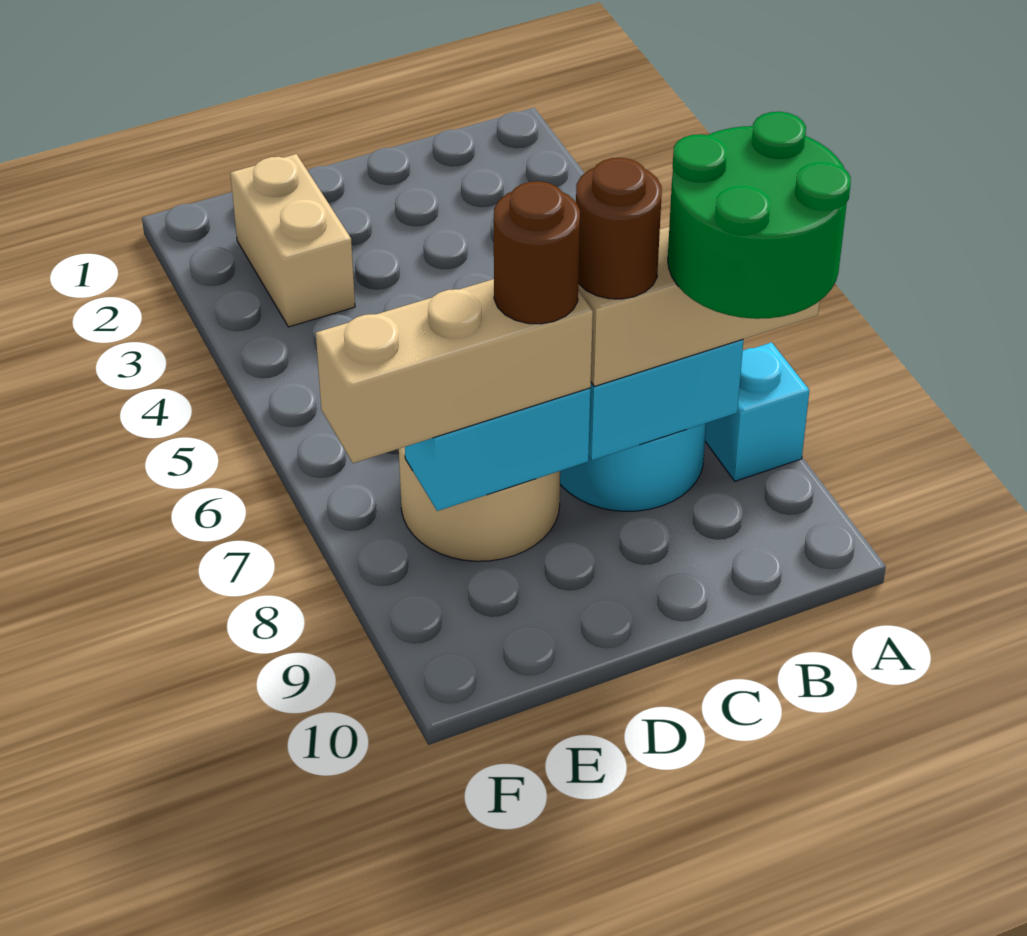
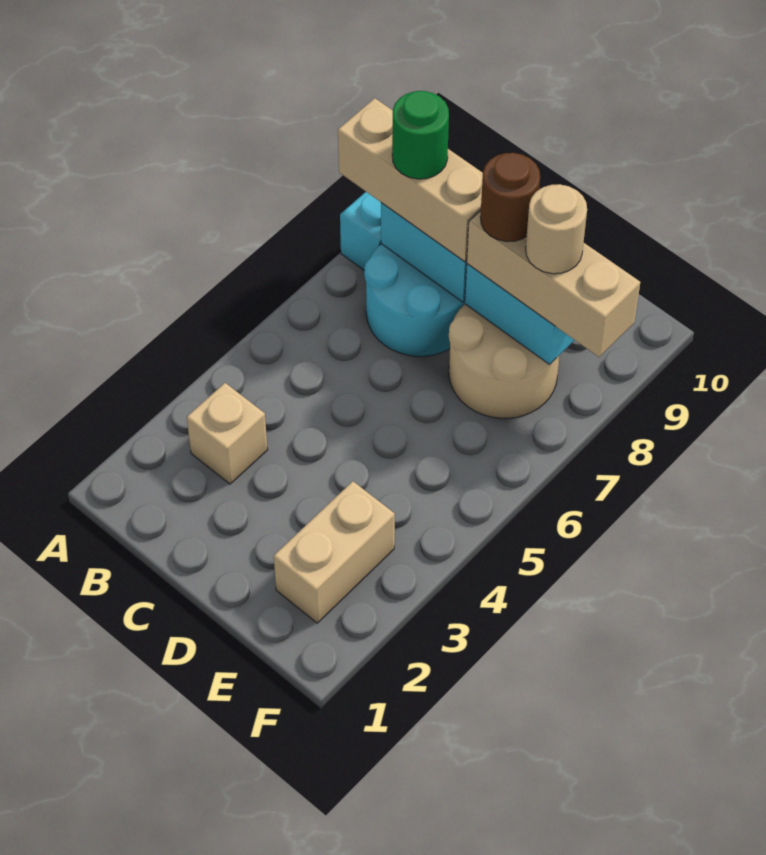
green round brick A8:B9 level 4 -> green round brick B8 level 4
none -> tan brick B3 level 1
brown round brick C8 level 4 -> none
none -> tan round brick E8 level 4

